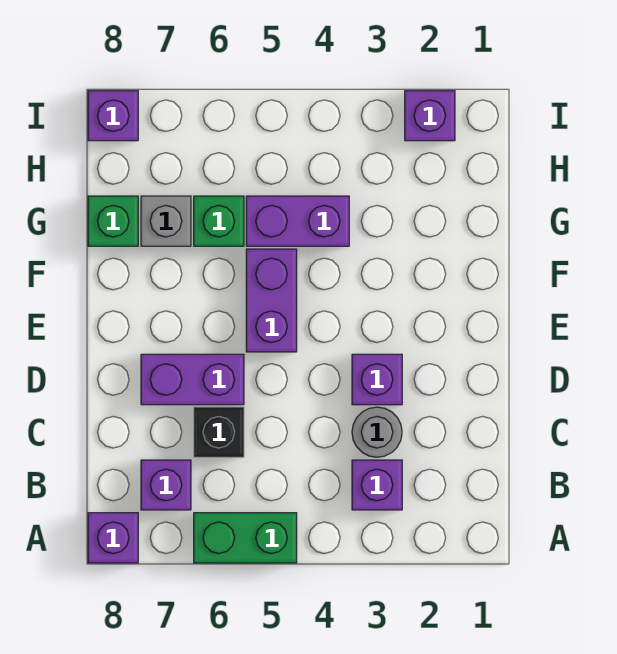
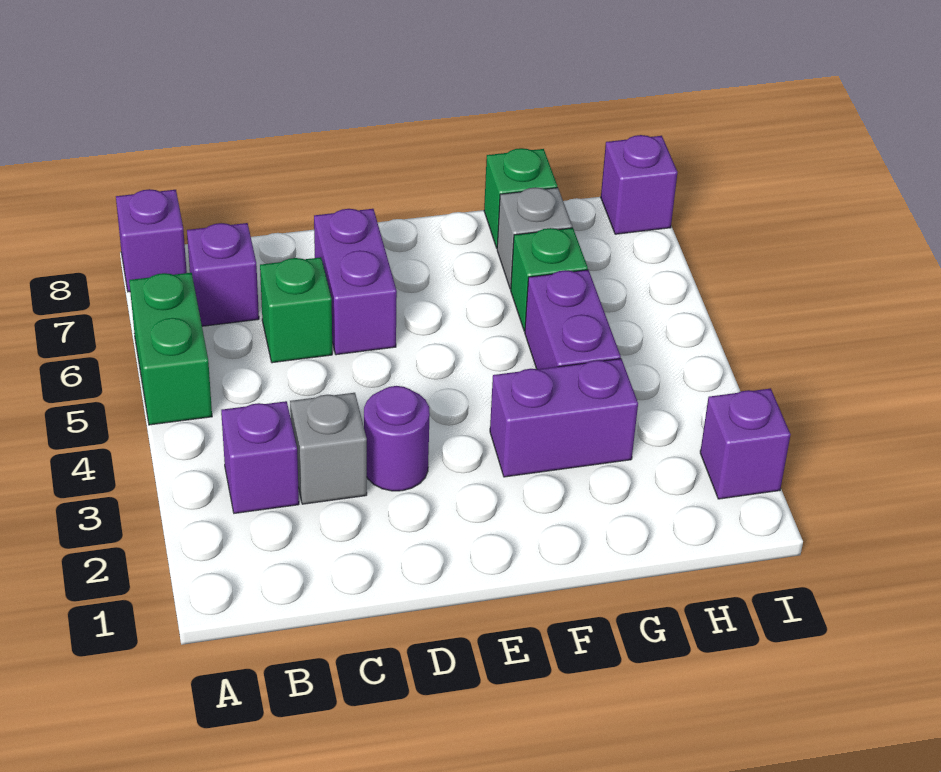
grey round brick C3 level 1 -> grey brick C3 level 1
black brick C6 level 1 -> green brick C6 level 1
purple brick D3 level 1 -> purple round brick D3 level 1
purple brick E5:F5 level 1 -> purple brick F3:G3 level 1

